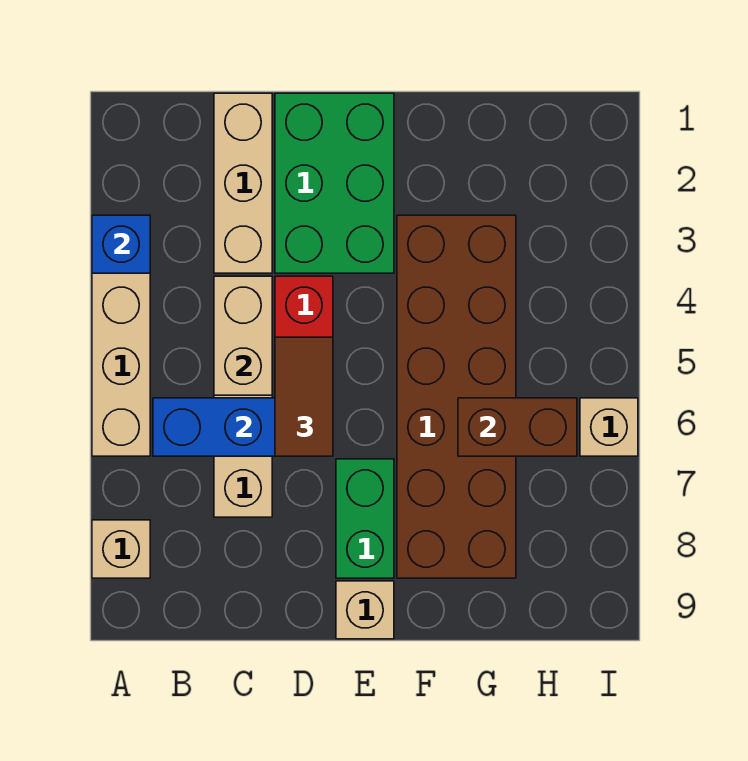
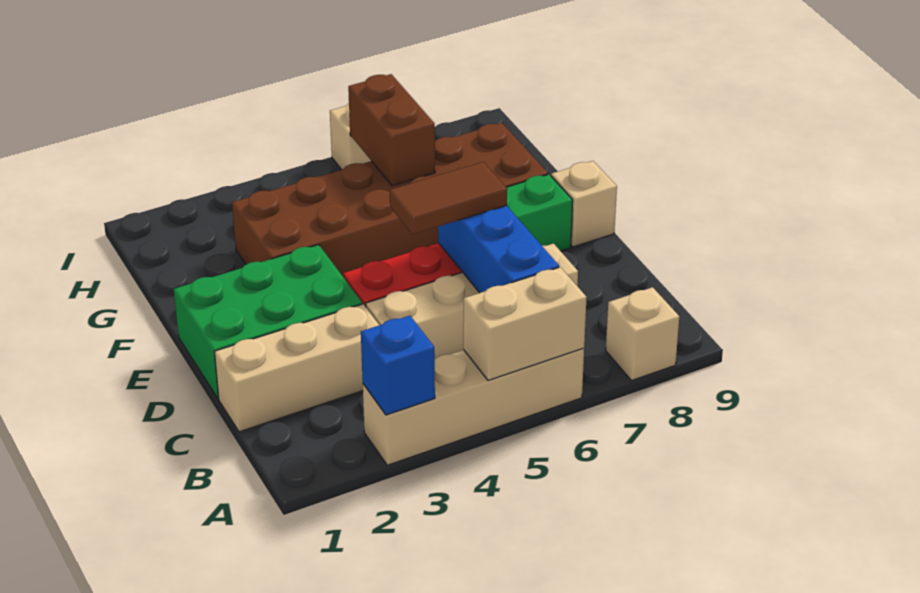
tan brick C4:C5 level 2 -> tan brick A5:A6 level 2

